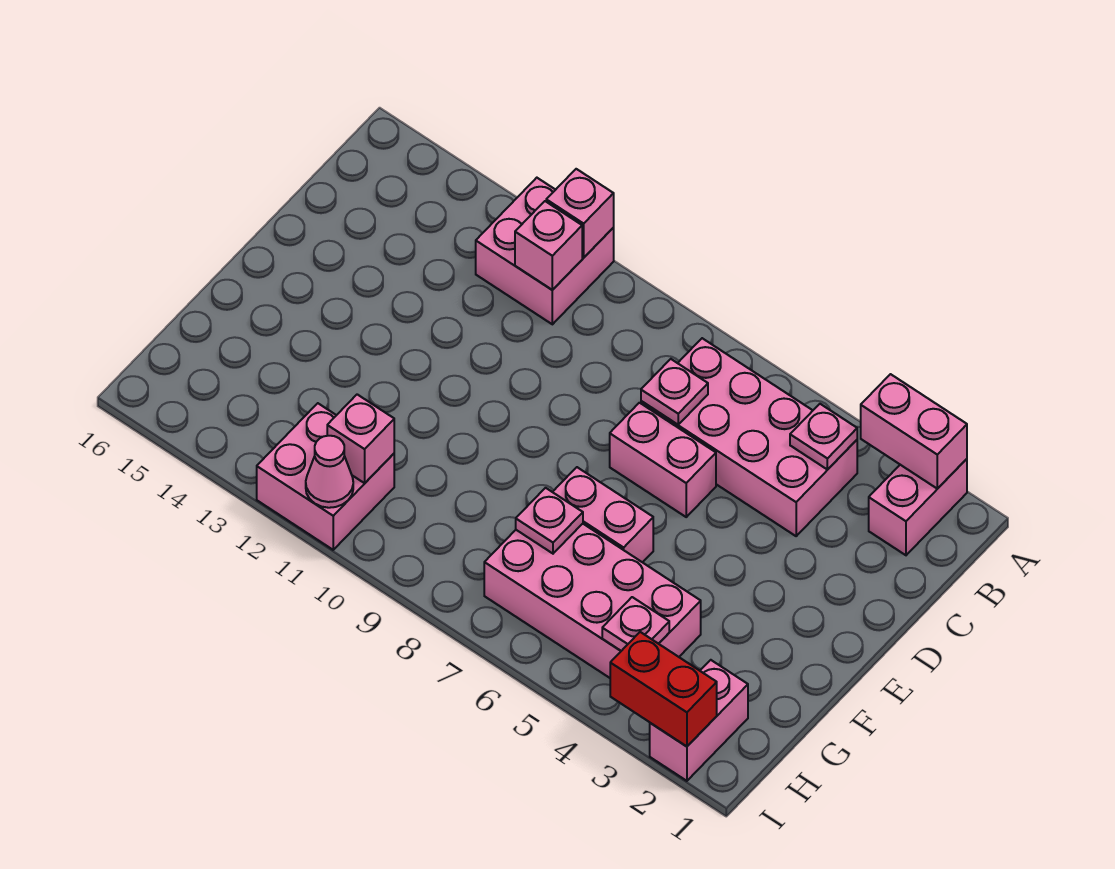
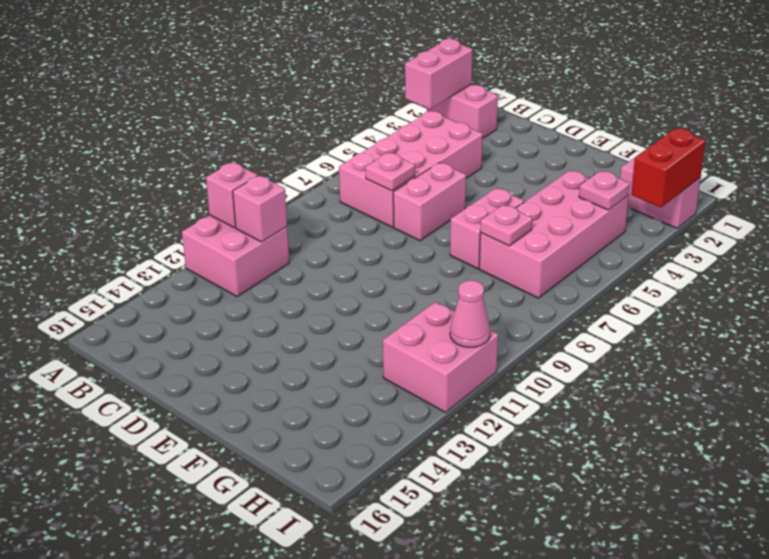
pink plate B4 level 2 -> none
pink brick H11 level 2 -> none

